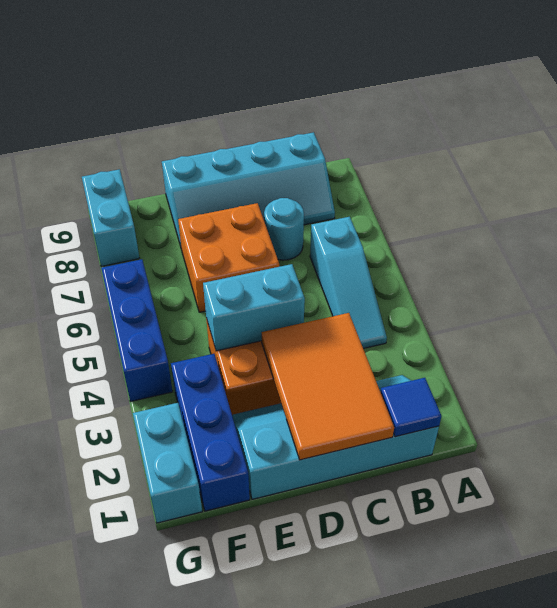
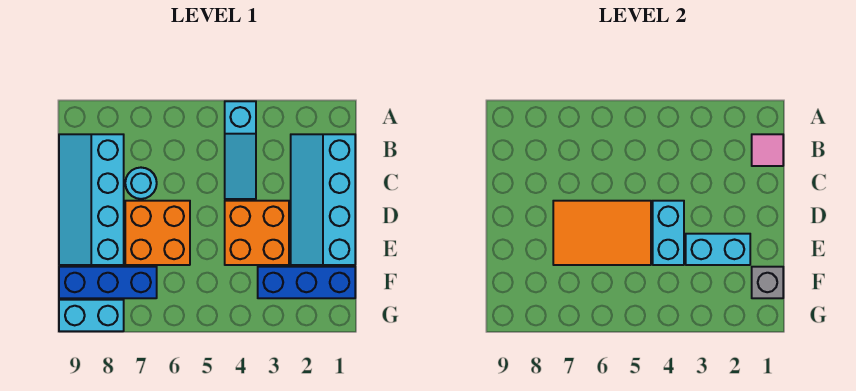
blue tile B1 level 2 -> pink tile B1 level 2
cyan slope B4:B6 level 1 top 6 -> cyan slope A4:C4 level 1 top A
cyan slope B8:E9 level 1 top 9 -> cyan slope B8:E9 level 1 top 8
orange tile C1:D3 level 2 -> orange tile D5:E7 level 2
none -> grey brick F1 level 2
cyan brick G1:G2 level 1 -> cyan brick E2:E3 level 2
blue brick G4:G6 level 1 -> blue brick F7:F9 level 1

